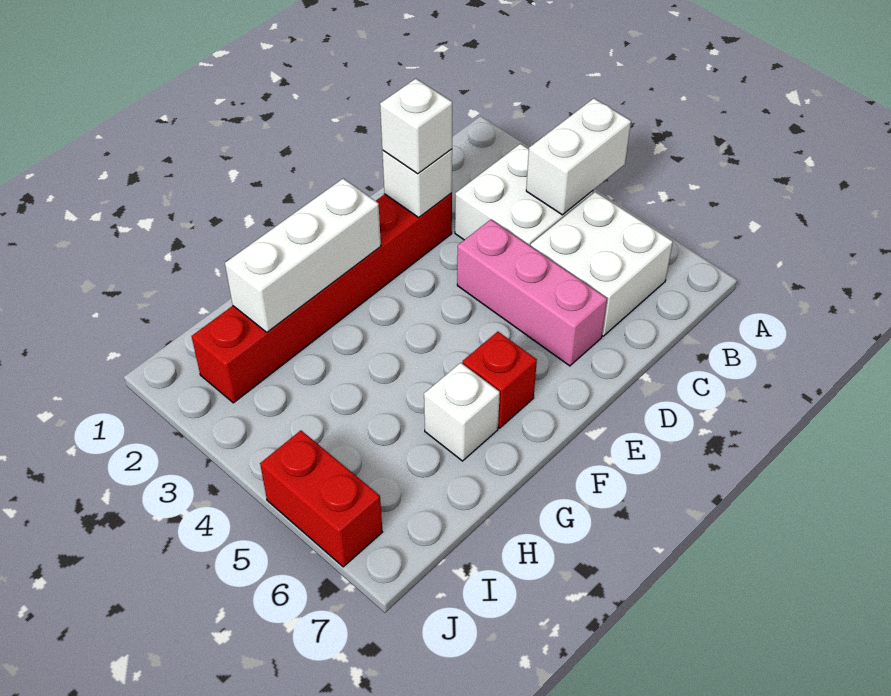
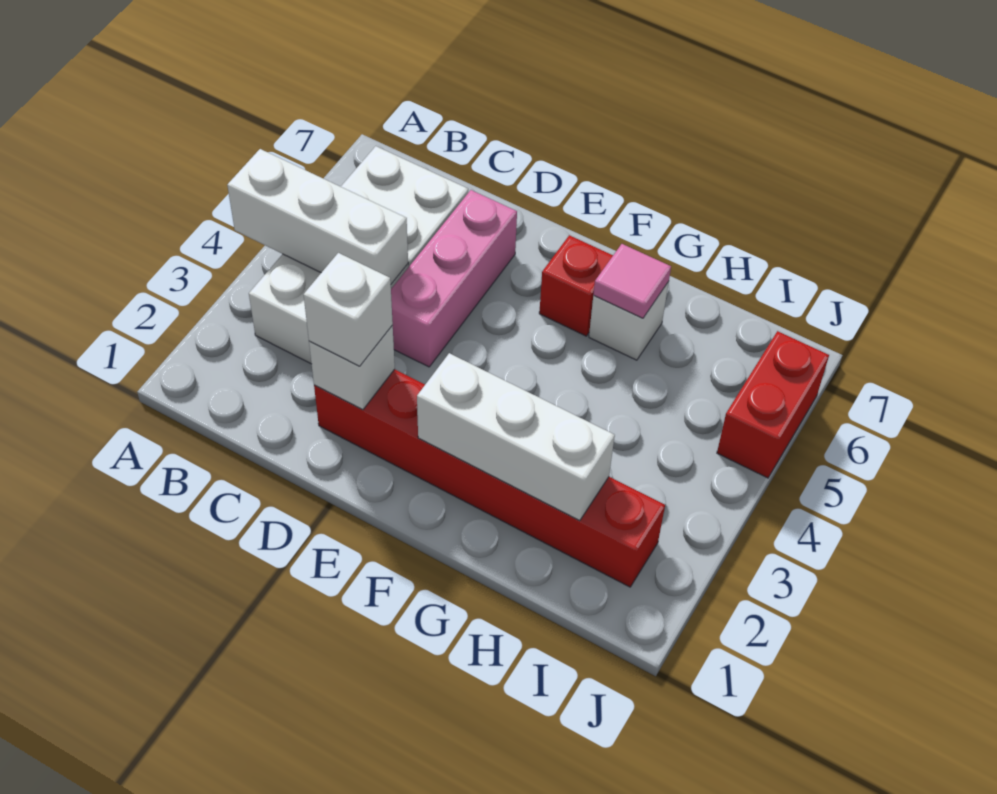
white brick A4:B4 level 2 -> white brick A4:C4 level 2
none -> pink tile G6 level 2

